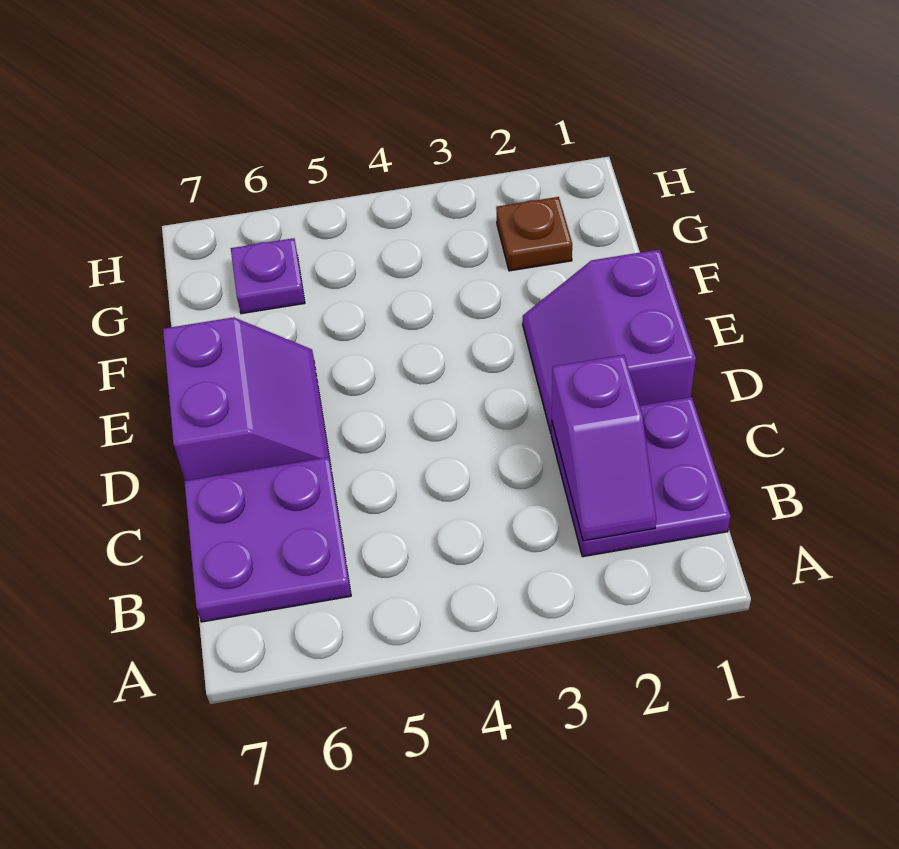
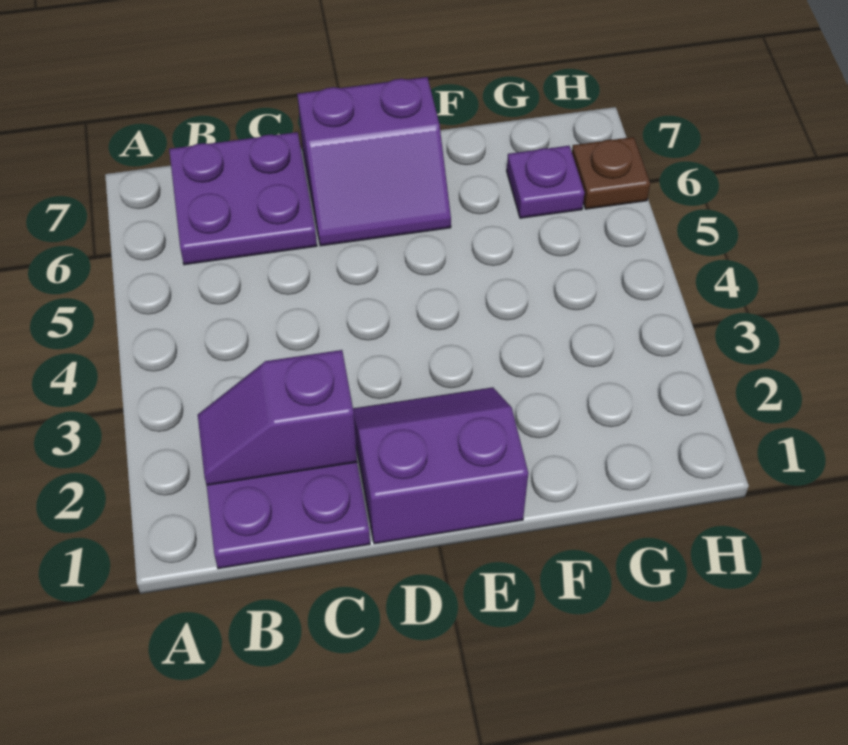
brown plate G2 level 1 -> brown plate H6 level 1

